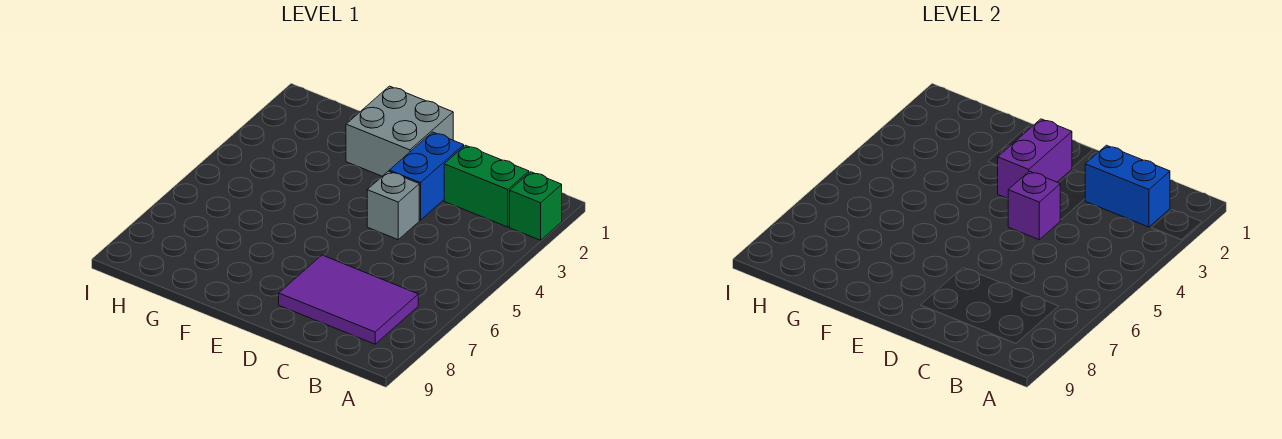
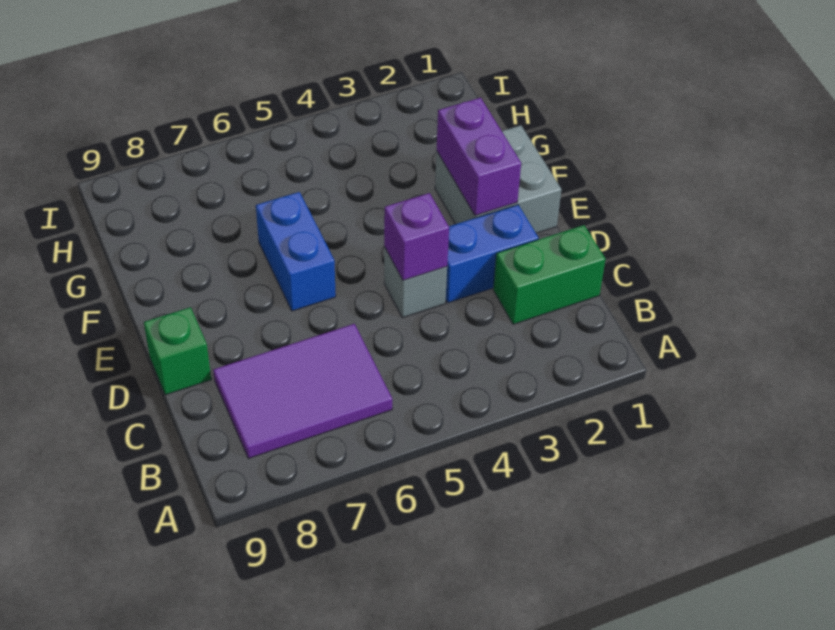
green brick A2 level 1 -> green brick D9 level 1
green brick B2:C2 level 1 -> green brick C1:C2 level 1
blue brick B2:C2 level 2 -> blue brick E6:F6 level 1
purple tile B7:D8 level 1 -> purple tile B6:C8 level 1
purple brick E2:E3 level 2 -> purple brick E2:F2 level 2

